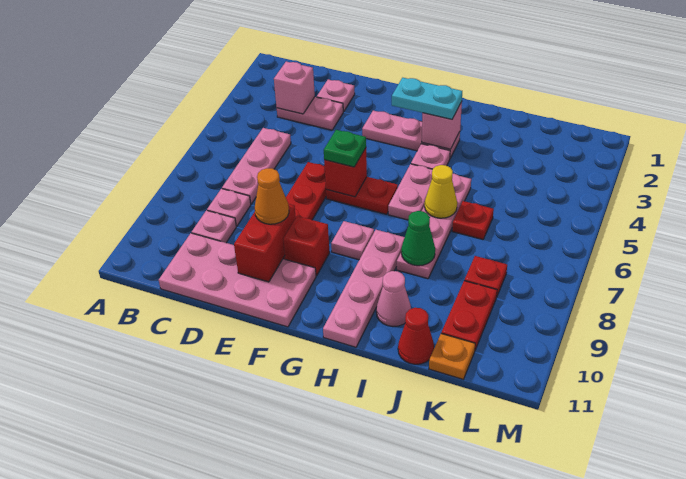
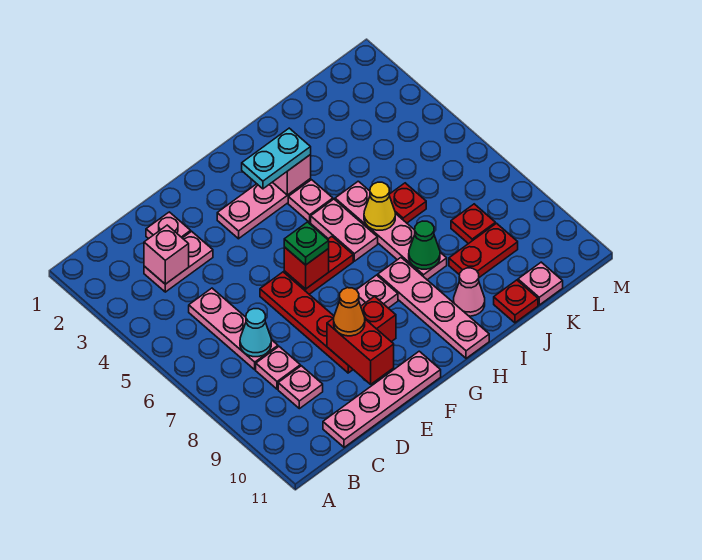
none -> cyan cone C7 level 2
pink plate C10:F11 level 1 -> pink plate C11:F11 level 1
red cone J11 level 1 -> red plate J11 level 1
red plate K9:K10 level 1 -> red plate J9:K9 level 1
orange plate K11 level 1 -> pink plate K11 level 1

